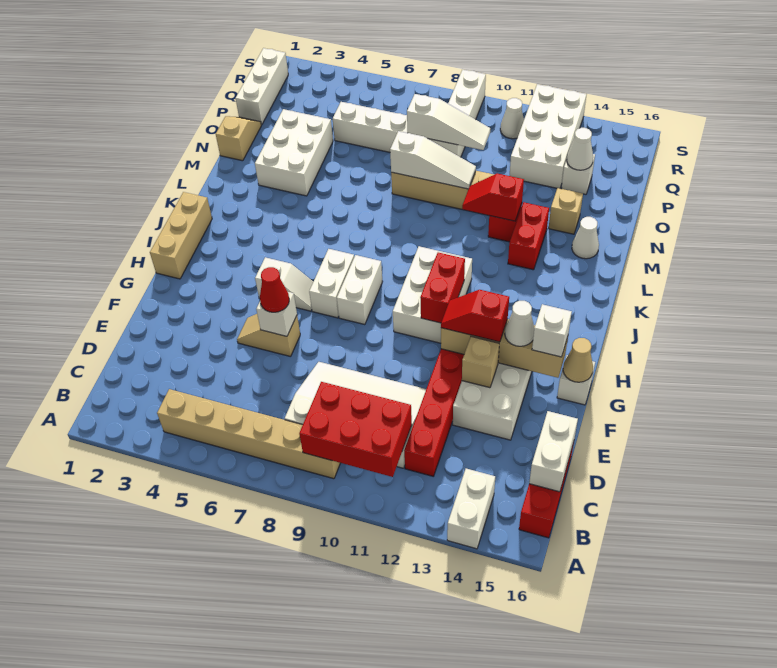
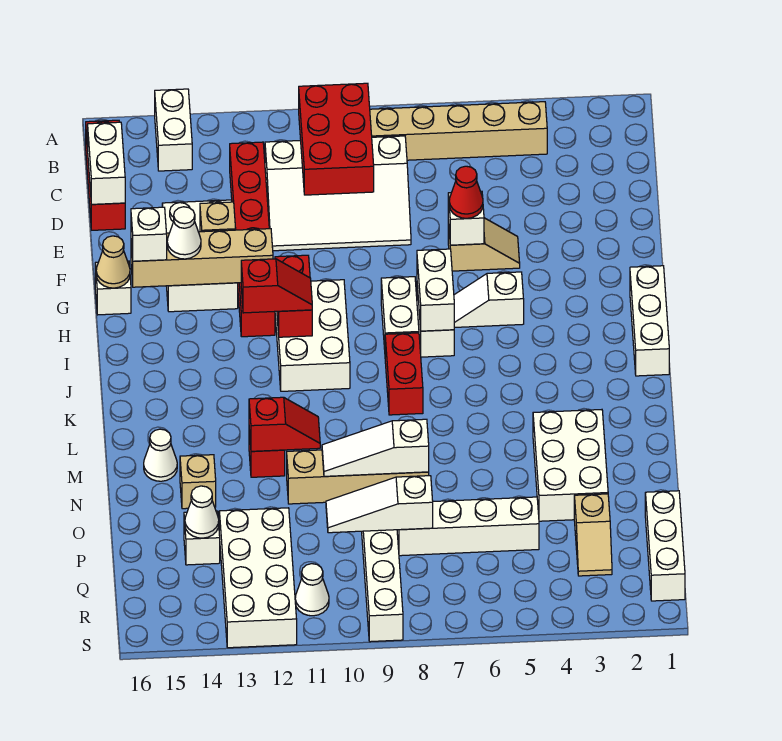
red brick B9:C11 level 2 -> red brick B9:D10 level 2
red slope G12:G13 level 3 top 13 -> red slope I11:I12 level 3 top 12
tan brick H1:J1 level 1 -> white brick H1:J1 level 1
none -> white brick H7:I7 level 2
red brick L13:M13 level 1 -> red brick J8:K8 level 1
tan slope N1:O1 level 1 top N -> tan slope P3:Q3 level 1 top P

